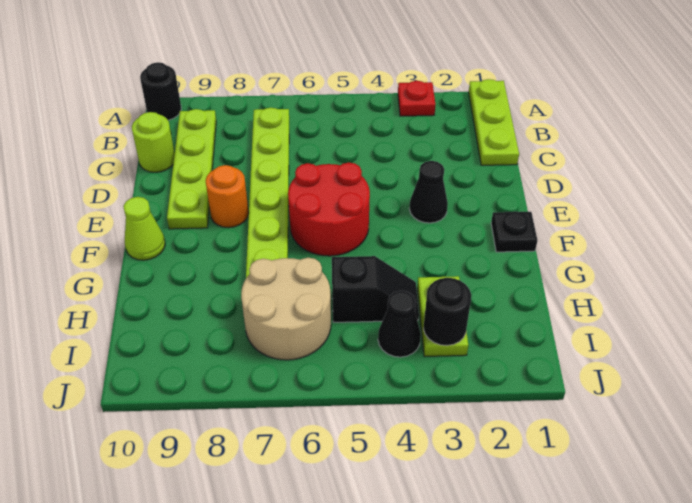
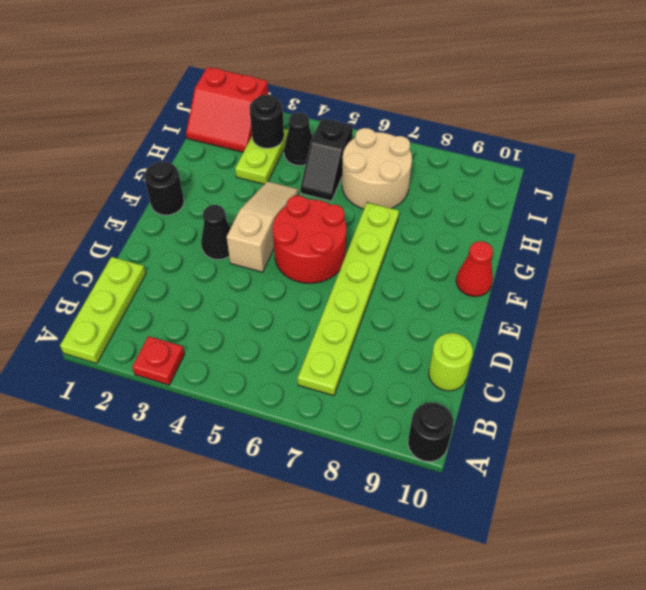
lime plate B9:E9 level 1 -> none
none -> tan slope E4:G4 level 1 top E
orange round brick E8 level 1 -> none
black plate F1 level 1 -> black round brick F1 level 1
lime cone F10 level 1 -> red cone F10 level 1
black slope H4:H5 level 1 top 5 -> black slope H5:I5 level 1 top I
none -> red slope I1:J2 level 1 top J

